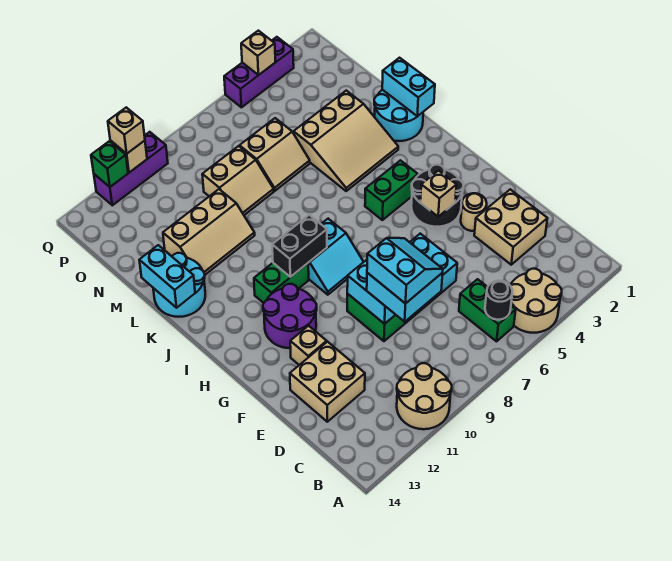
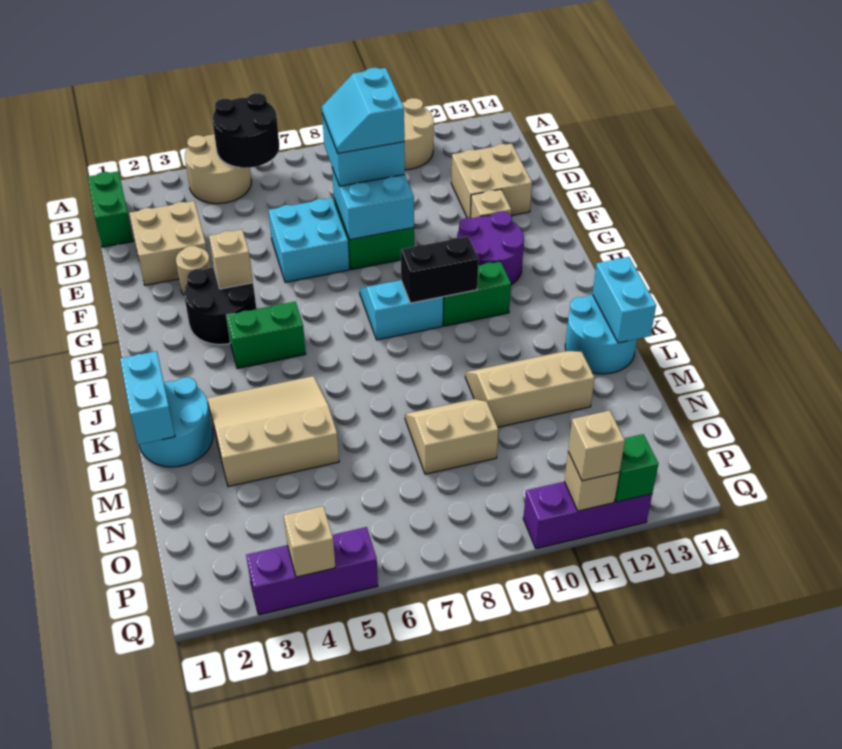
green brick B6:C6 level 1 -> green brick B1:C1 level 1
black round brick B6 level 2 -> black round brick A5:B6 level 2
tan slope M6:N7 level 1 top N -> none

